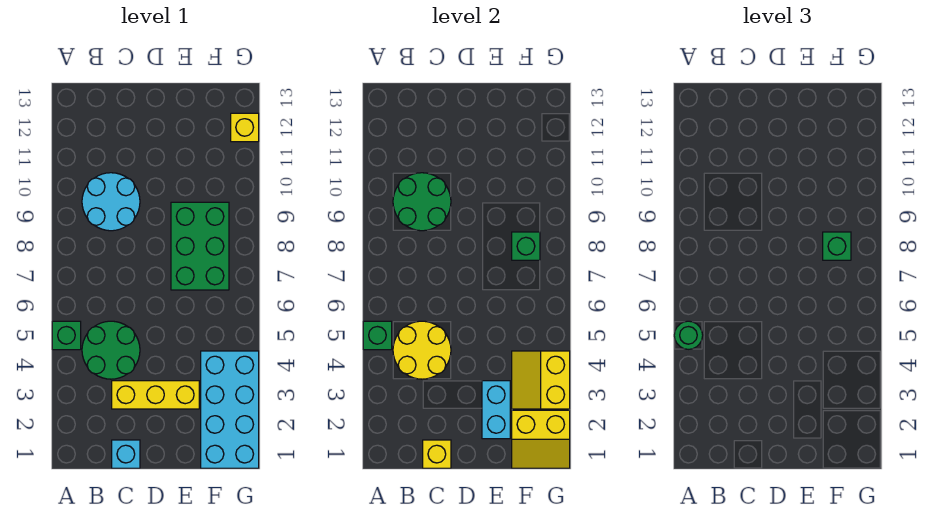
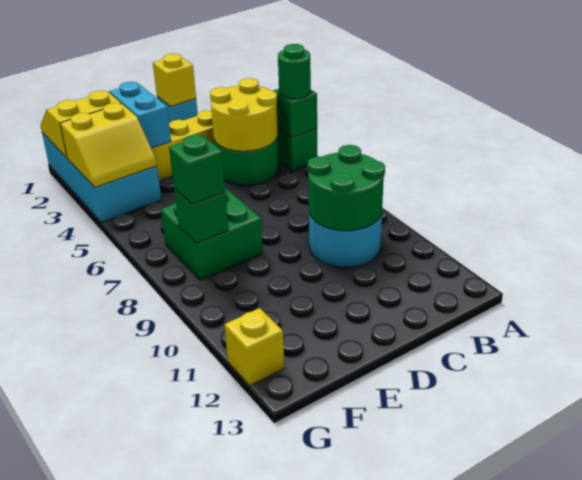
green brick E7:F9 level 1 -> green brick E7:F8 level 1
yellow slope F3:G4 level 2 top G -> yellow slope F3:G4 level 2 top 3

